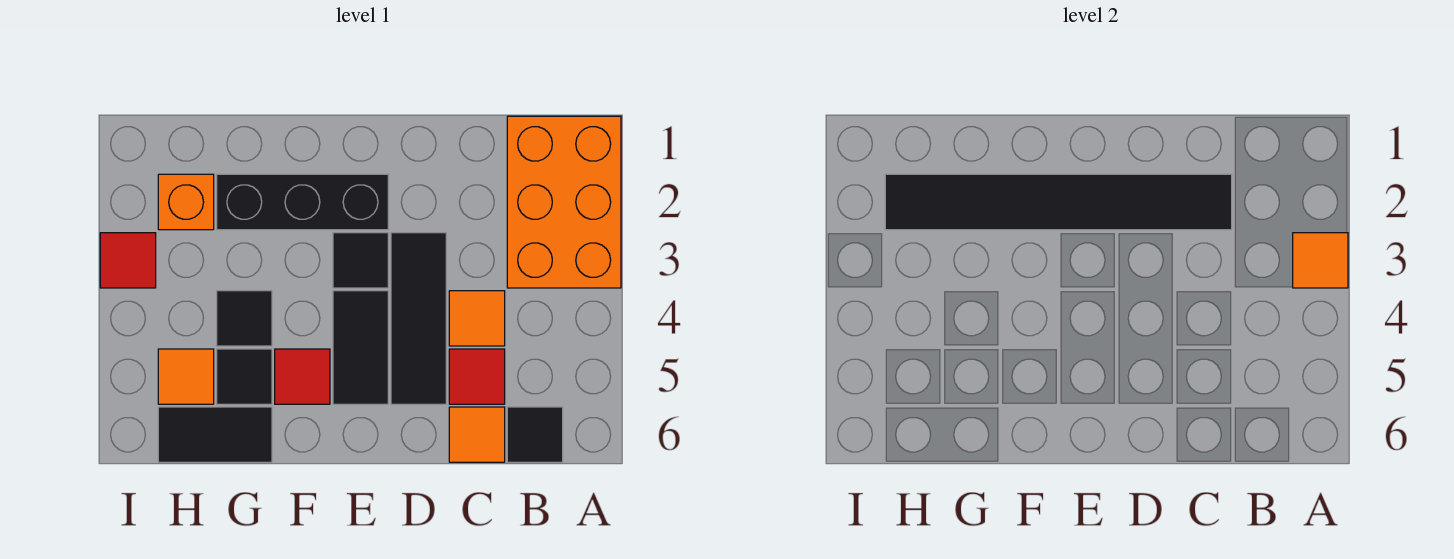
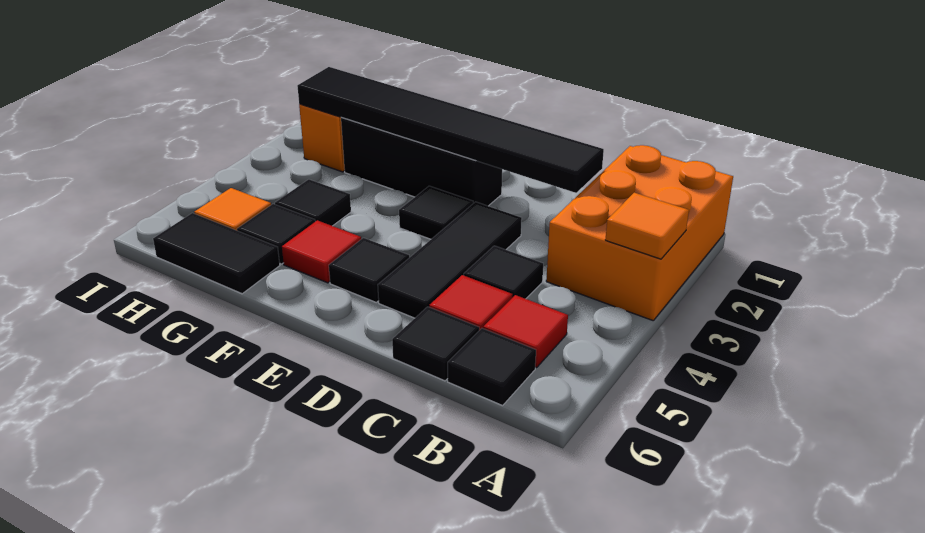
orange tile C4 level 1 -> black tile C4 level 1
orange tile C6 level 1 -> black tile C6 level 1
black tile E4:E5 level 1 -> black tile E5 level 1
red tile I3 level 1 -> red tile B5 level 1

